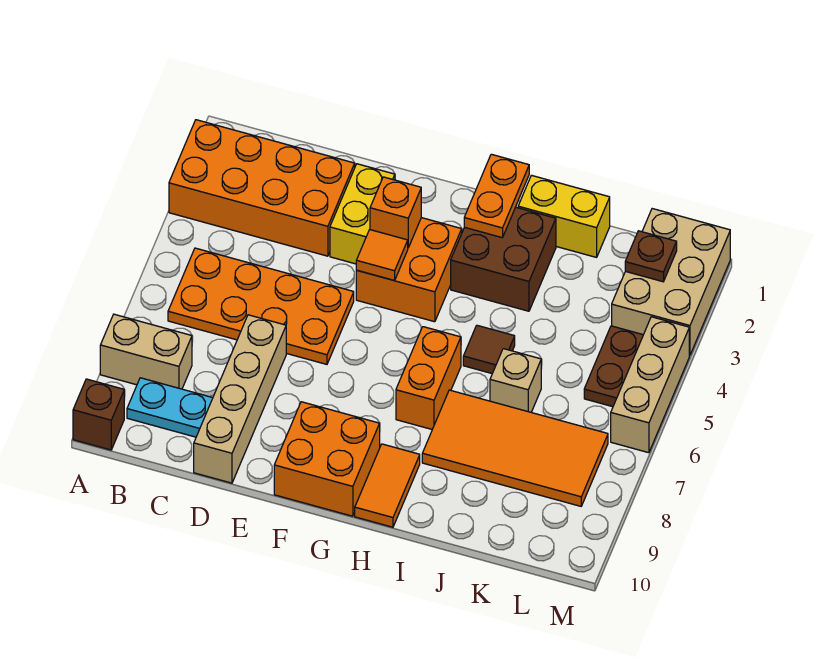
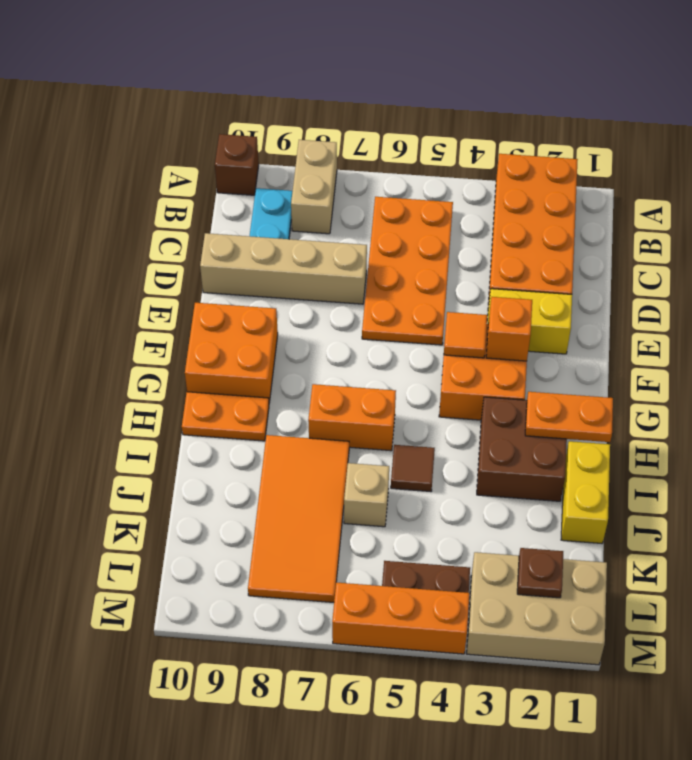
orange tile H9:H10 level 1 -> orange plate H9:H10 level 1
tan brick M4:M6 level 1 -> orange brick M4:M6 level 1

